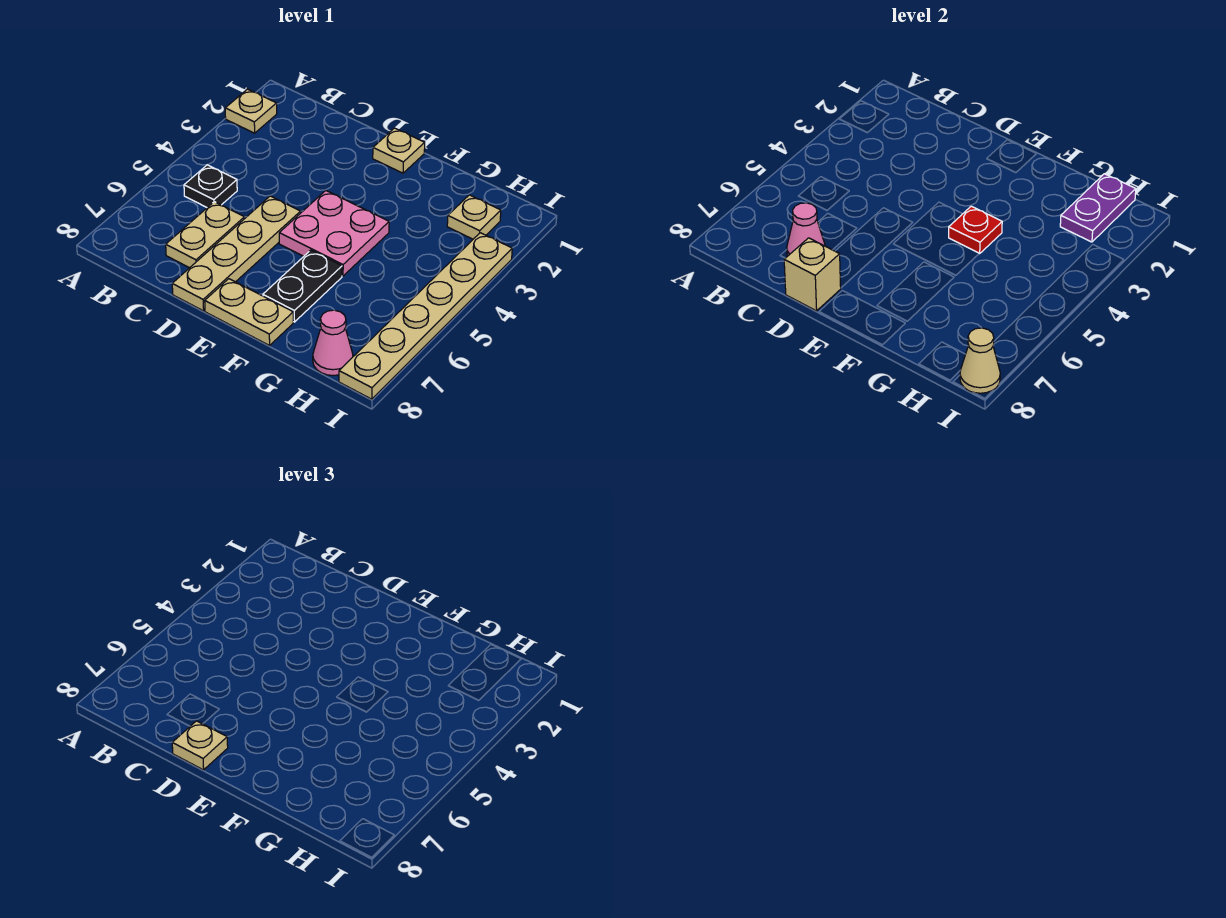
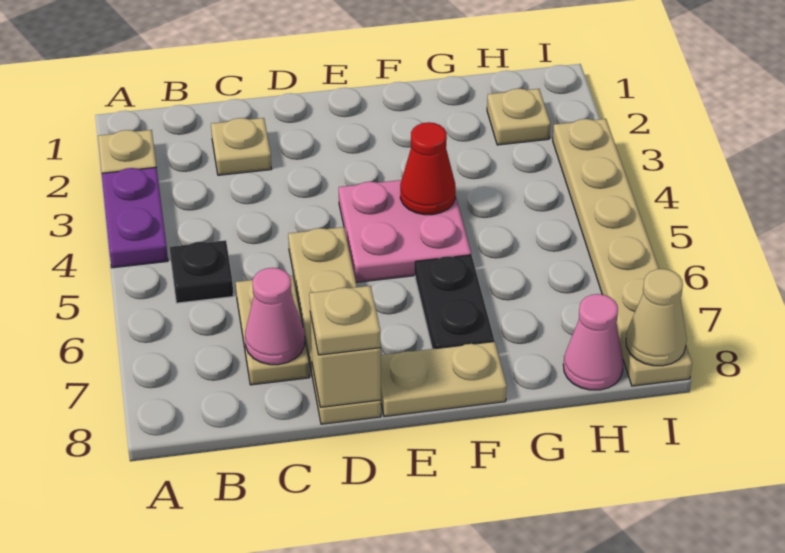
tan plate E1 level 1 -> tan plate C2 level 1
red plate F4 level 2 -> red cone F4 level 2
purple plate H1:H2 level 2 -> purple plate A3:A4 level 1

